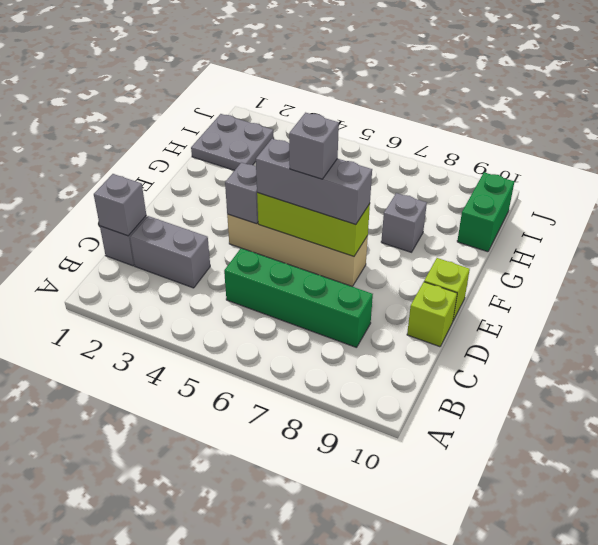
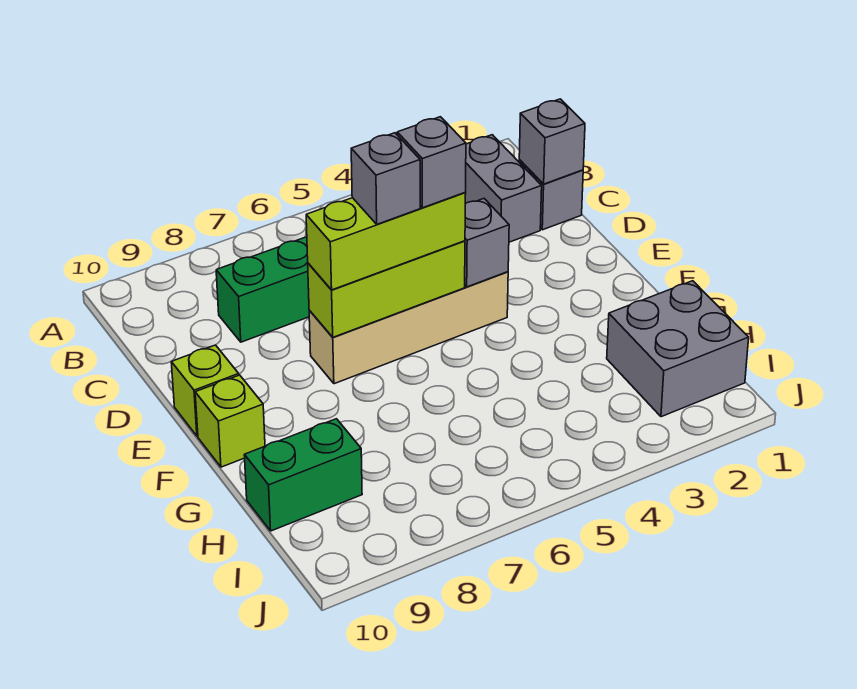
grey brick C2:C3 level 1 -> grey brick B2:C2 level 1
lime brick D10 level 1 -> lime brick F10 level 1
grey brick E5:E7 level 3 -> lime brick E5:E7 level 3
grey brick G8 level 1 -> grey brick E5 level 4
grey plate H1:I2 level 1 -> grey brick H1:I2 level 1
green brick H10:I10 level 1 -> green brick H9:H10 level 1

